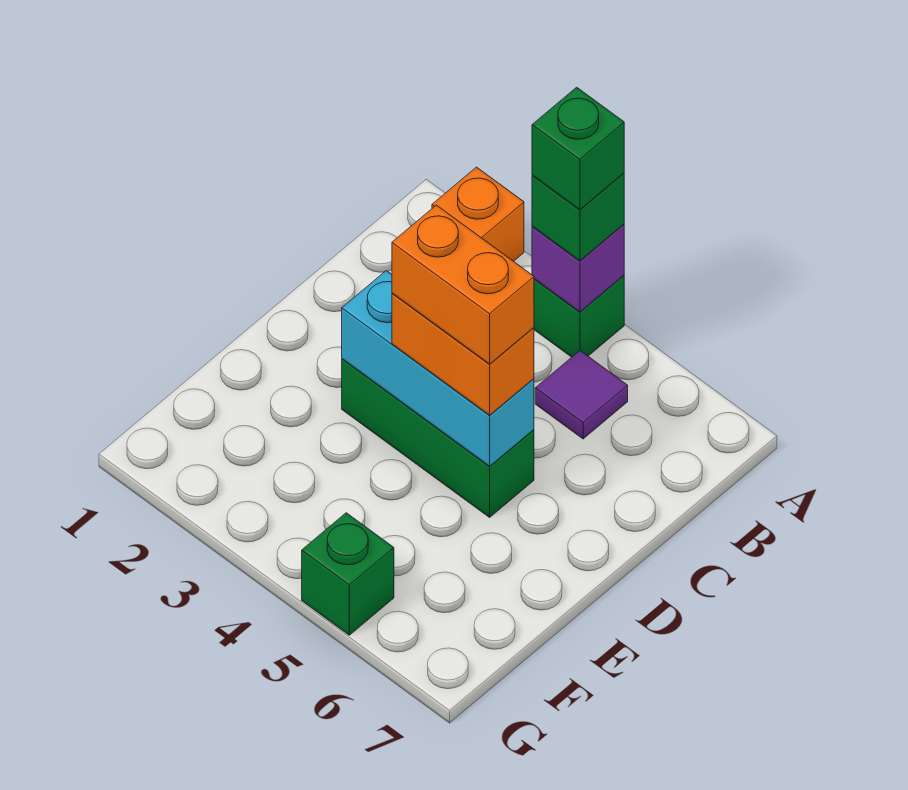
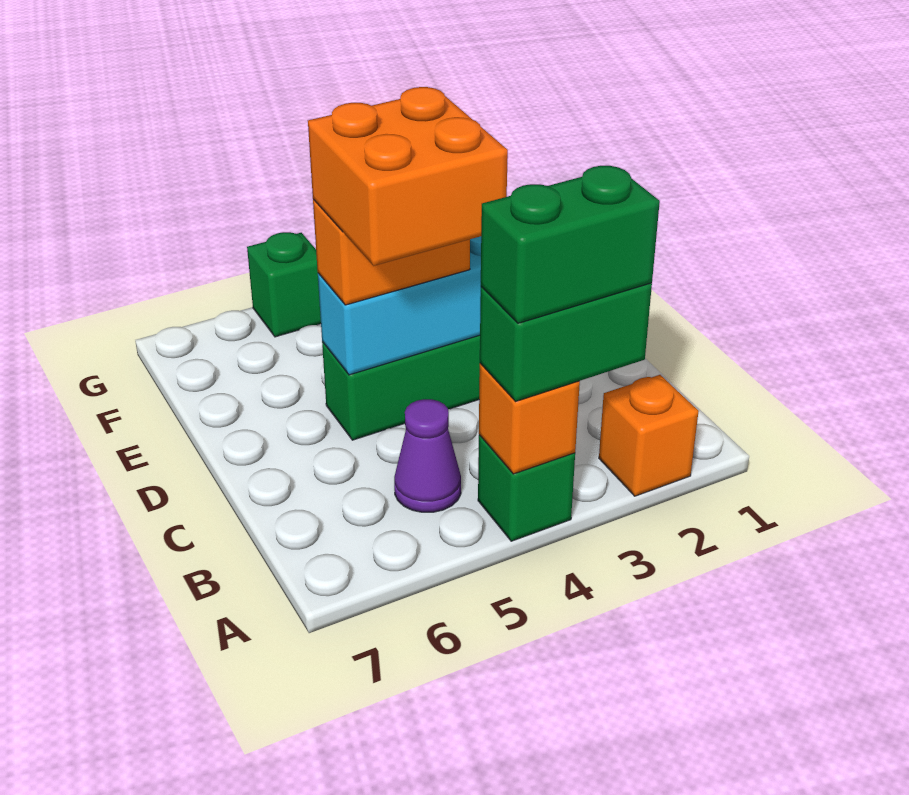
purple brick A4 level 2 -> orange brick A4 level 2
green brick A4 level 3 -> green brick A3:A4 level 3
green brick A4 level 4 -> green brick A3:A4 level 4
purple tile B5 level 1 -> purple cone B5 level 1
orange brick D4:D5 level 4 -> orange brick C4:D5 level 4

